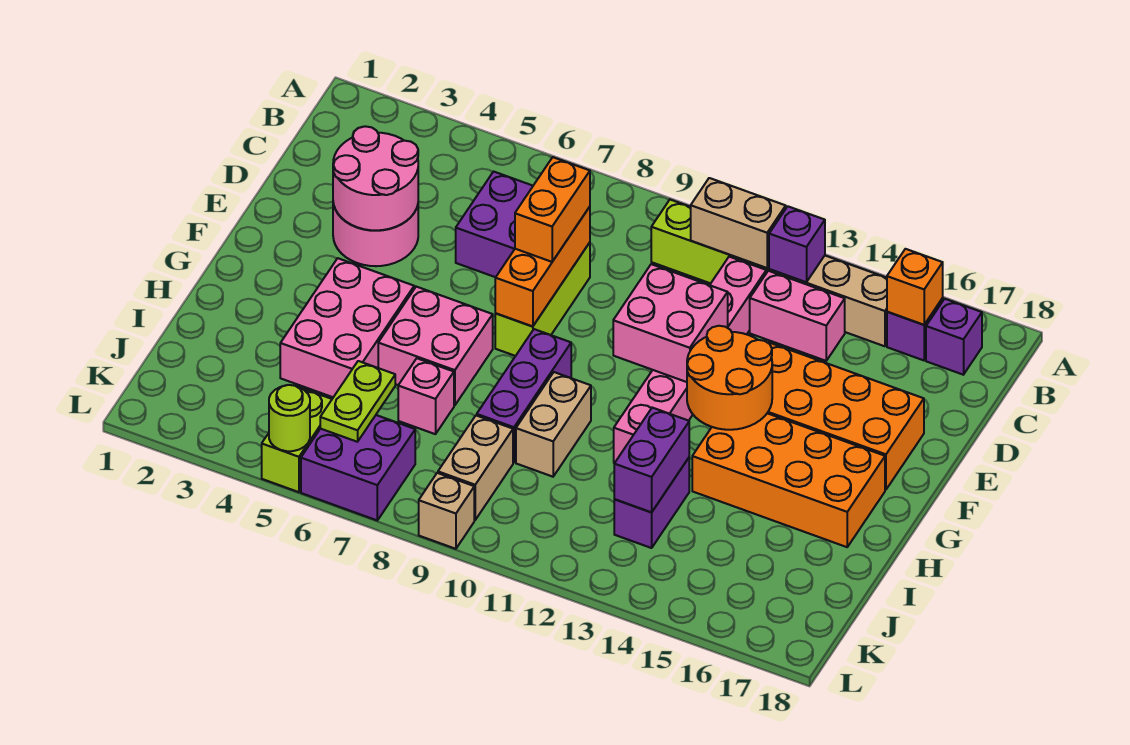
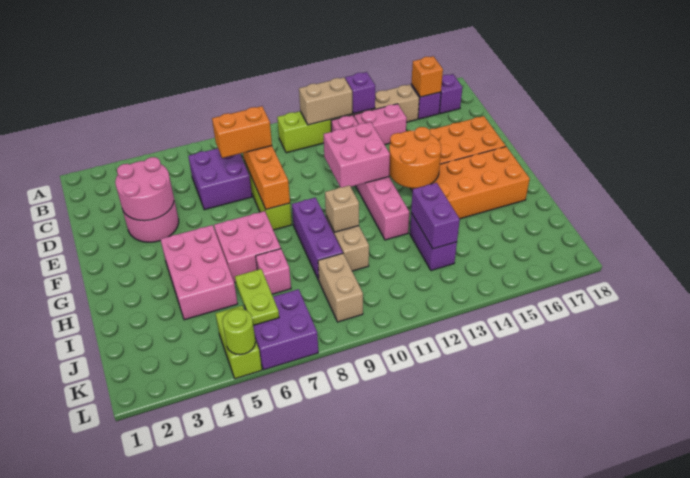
orange brick D8:E8 level 3 -> orange brick D7:D8 level 3
tan brick L9 level 1 -> tan brick H10 level 2

